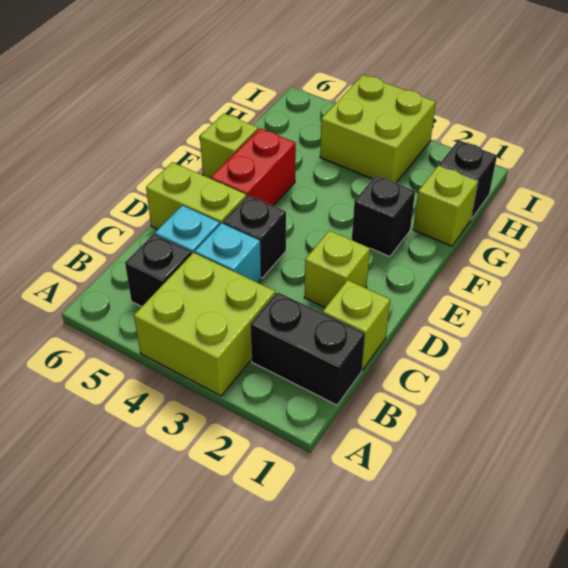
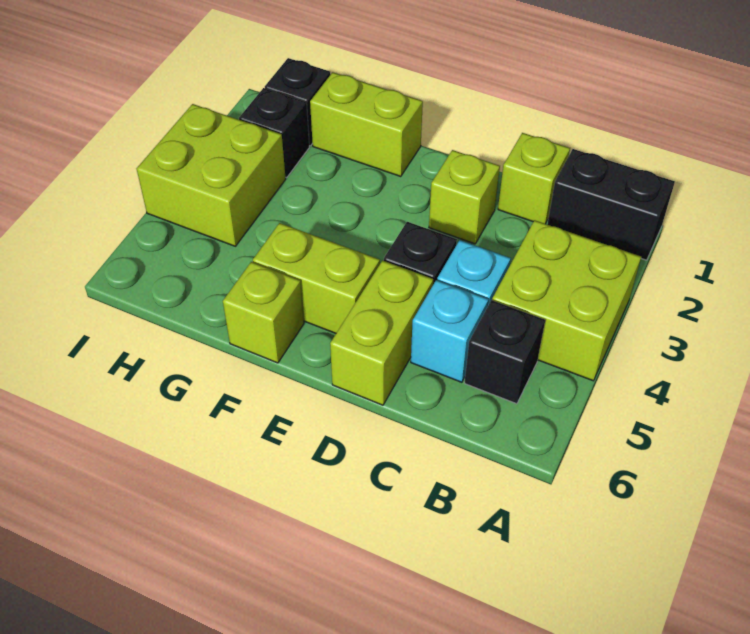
black brick B1:B2 level 1 -> black brick A1:B1 level 1
red brick E5:F5 level 1 -> lime brick E5:F5 level 1
black brick F2 level 1 -> black brick H2 level 1
lime brick G1 level 1 -> lime brick F1:G1 level 1

